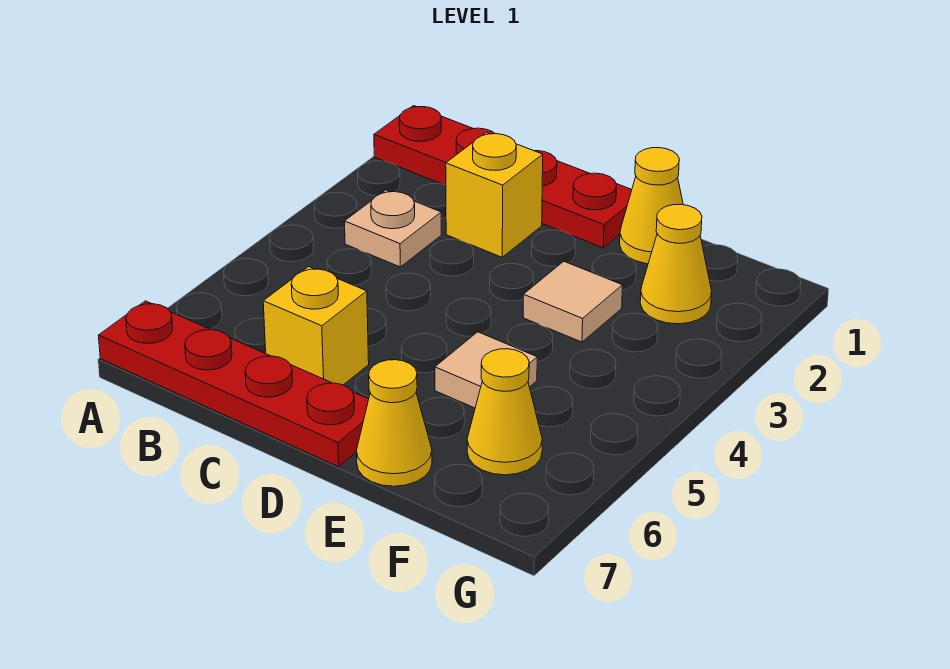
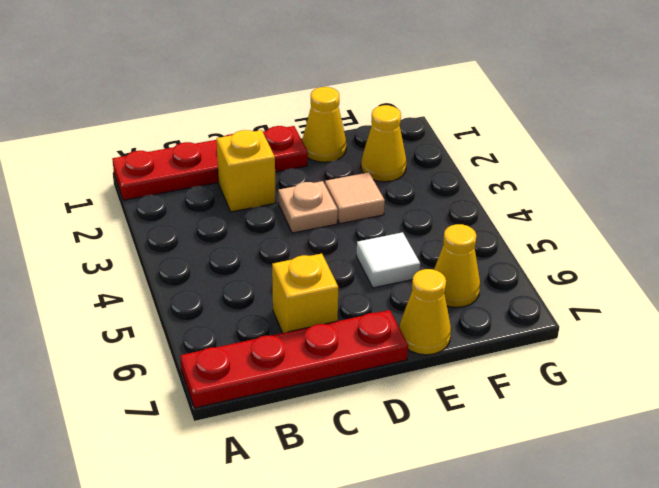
tan plate B3 level 1 -> tan plate D3 level 1
tan tile E5 level 1 -> white tile E5 level 1

